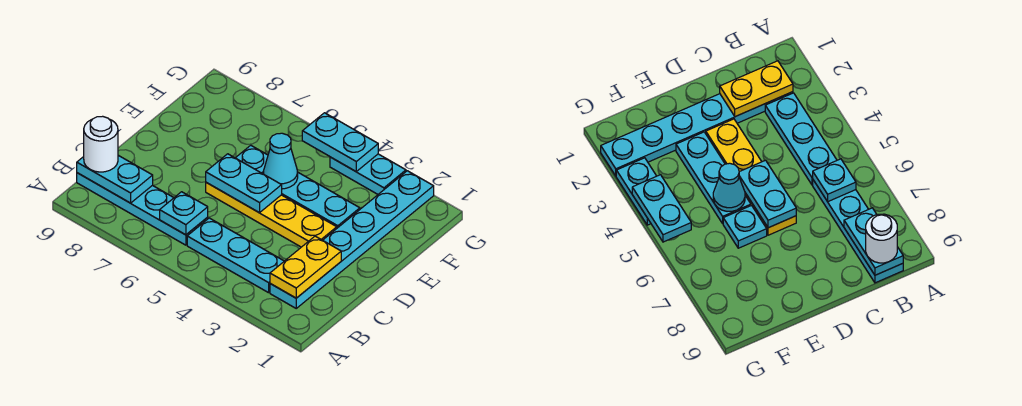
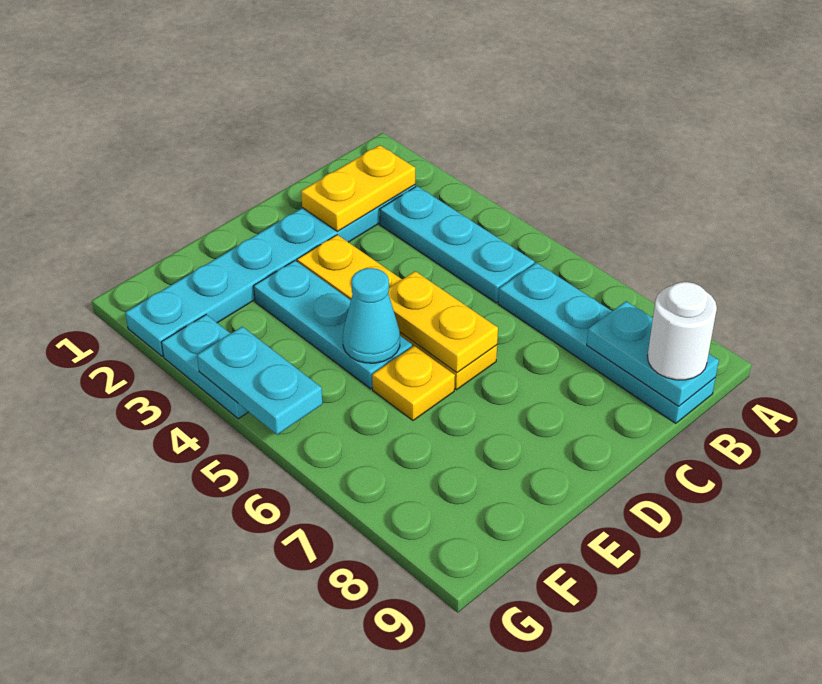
cyan plate B6 level 2 -> none
cyan plate D5:D6 level 2 -> yellow plate D5:D6 level 2
cyan plate E6 level 1 -> yellow plate E6 level 1

